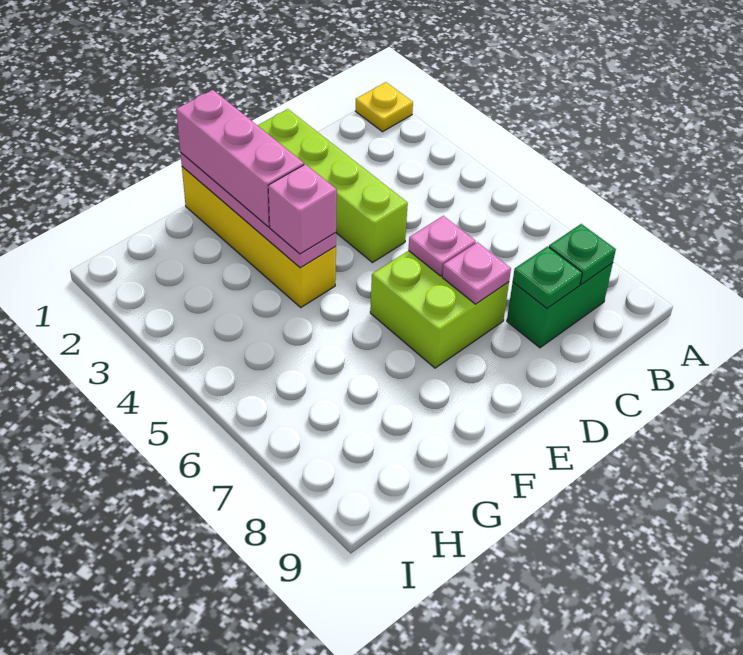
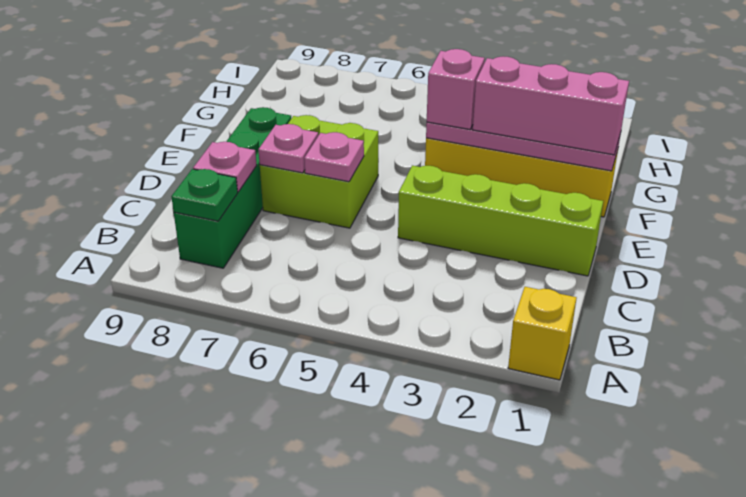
yellow plate A1 level 1 -> yellow brick A1 level 1
green brick B8:C8 level 1 -> green brick B8:E8 level 1
green plate C8 level 2 -> pink plate C8 level 2

